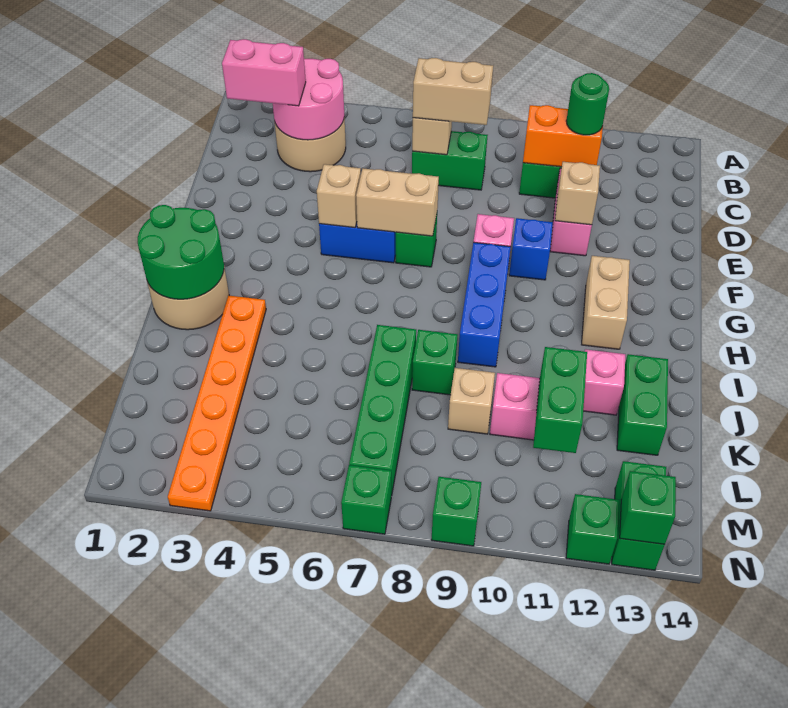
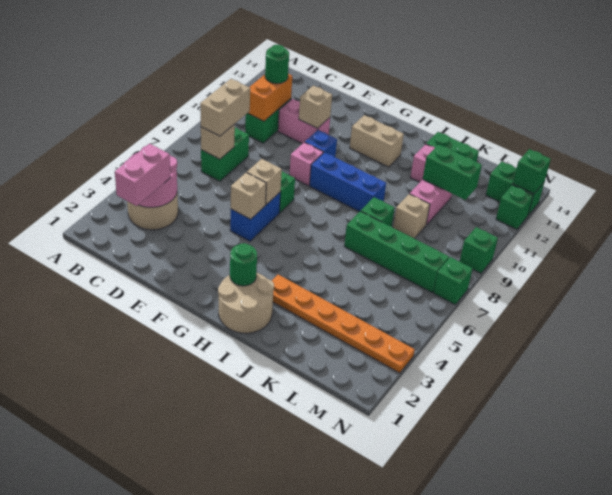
tan brick F6:F7 level 2 -> tan brick F6 level 2
green round brick H1:I2 level 2 -> green round brick H2 level 2

